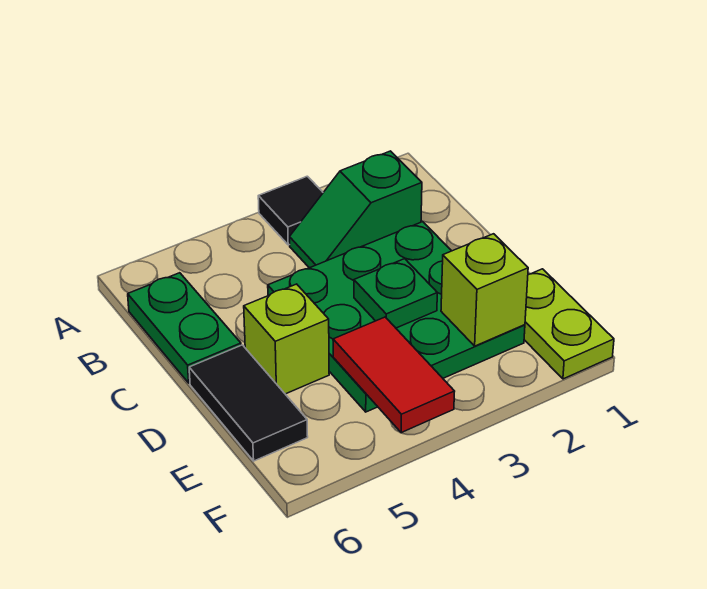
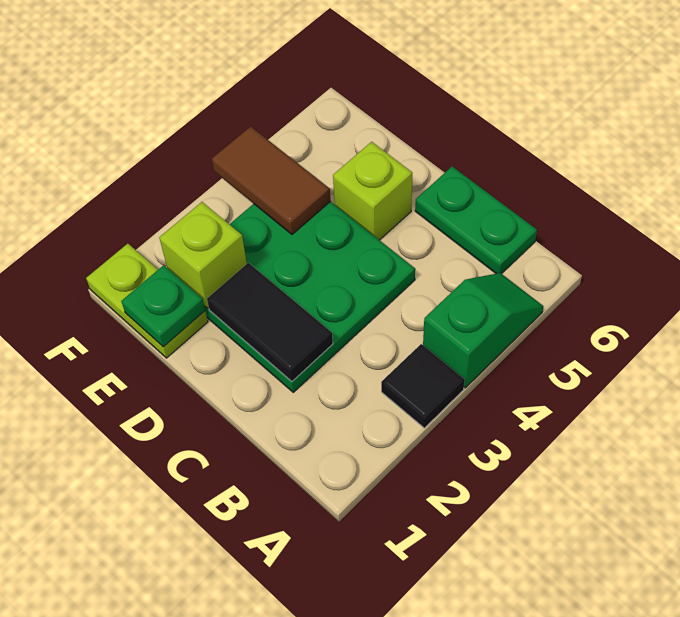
green slope B2:B3 level 1 top 2 -> green slope A4:A5 level 1 top 4
green plate D3 level 2 -> green plate E1 level 2
black tile D6:E6 level 1 -> black tile C2:D2 level 2
red tile E4:F4 level 2 -> brown tile E4:F4 level 2

